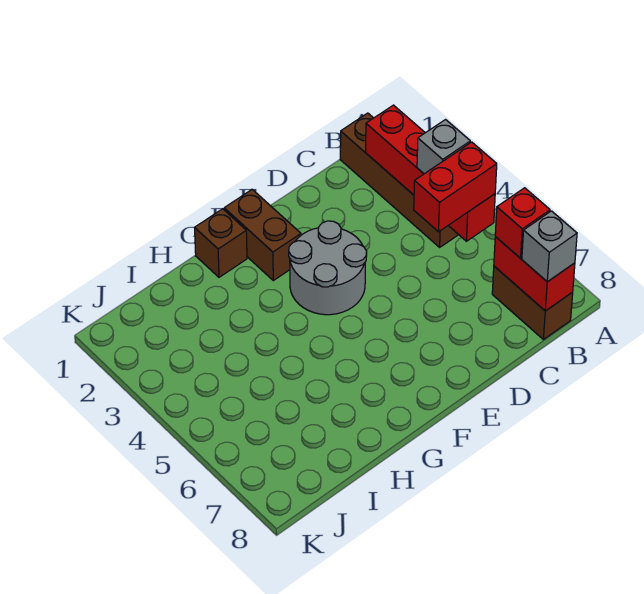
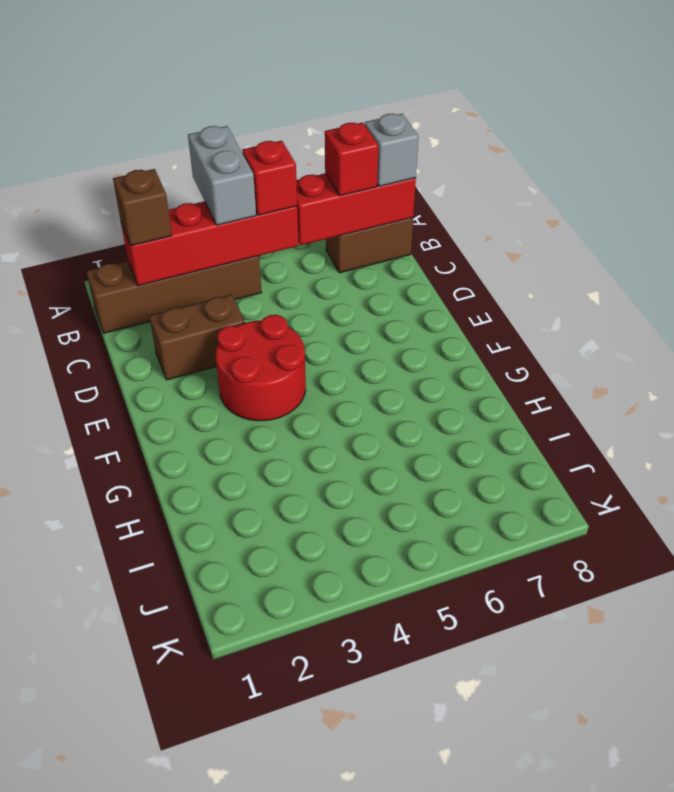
grey brick B4 level 3 -> grey brick A4:B4 level 3
red brick B5:C5 level 3 -> red brick B5 level 3
red brick B7:B8 level 2 -> red brick B6:B8 level 2
grey round brick E3:F4 level 1 -> red round brick E3:F4 level 1
brown brick F1:F2 level 1 -> brown brick D2:D3 level 1
brown brick G1 level 1 -> brown brick B2 level 3

